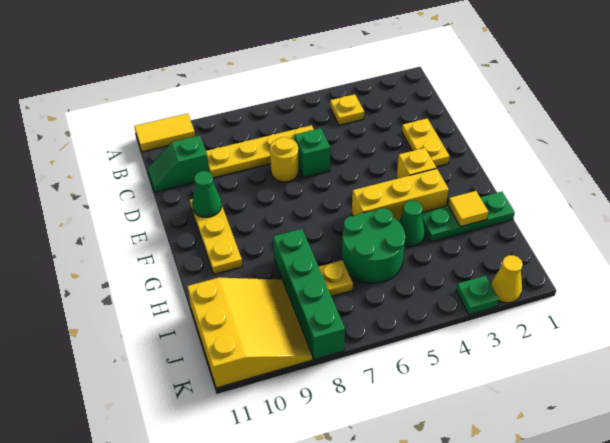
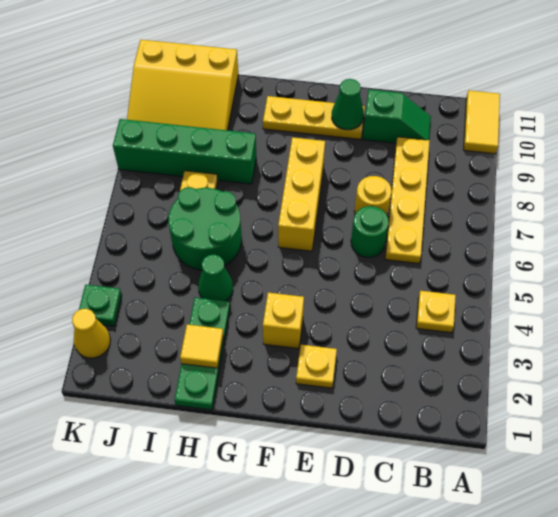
green slope C10:C11 level 1 top 10 -> green slope C10:D10 level 1 top D
yellow plate D2:E2 level 1 -> yellow plate E2 level 1
green brick D6 level 1 -> green round brick D6 level 1
yellow brick G3:G5 level 1 -> yellow brick F6:F8 level 1

